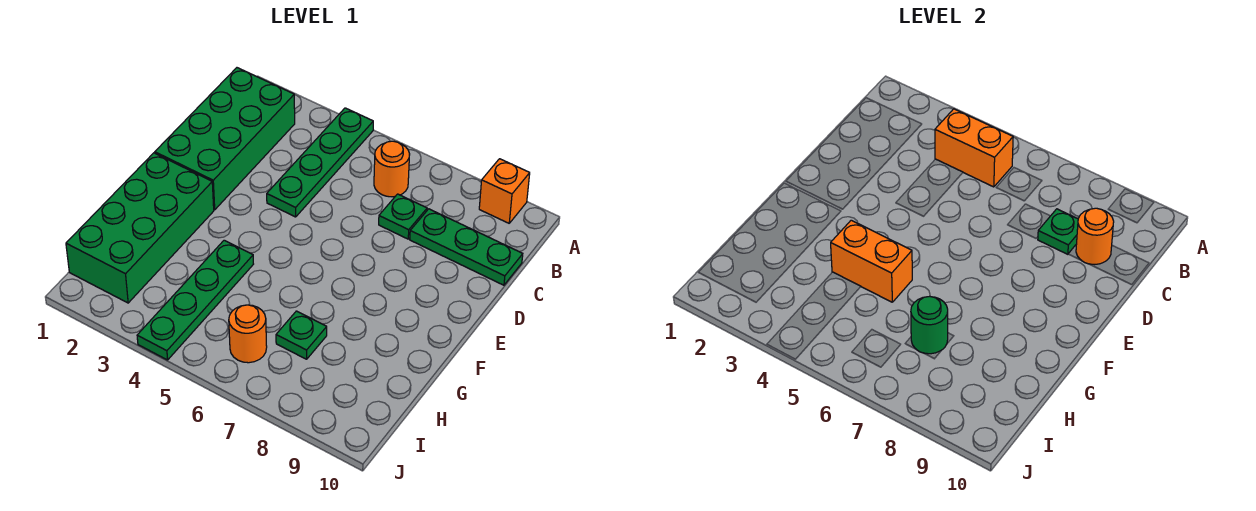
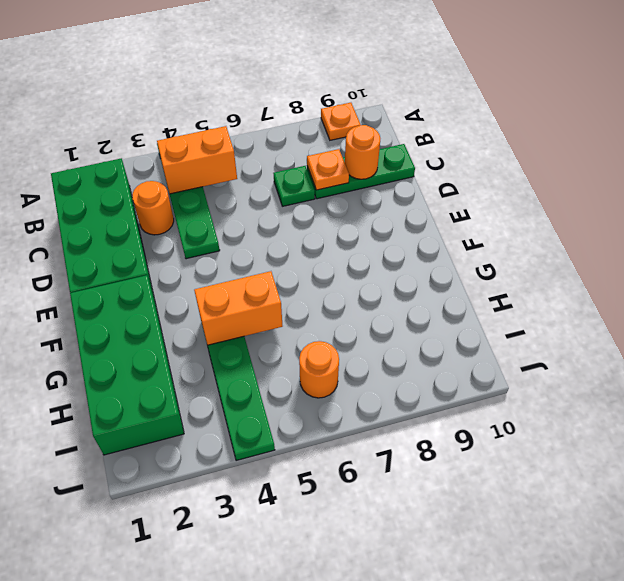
orange brick A9 level 1 -> orange plate A9 level 1
orange round brick B6 level 1 -> orange round brick C3 level 1
green plate C8 level 2 -> orange plate C8 level 2
green plate H7 level 1 -> none
green round brick H7 level 2 -> none

